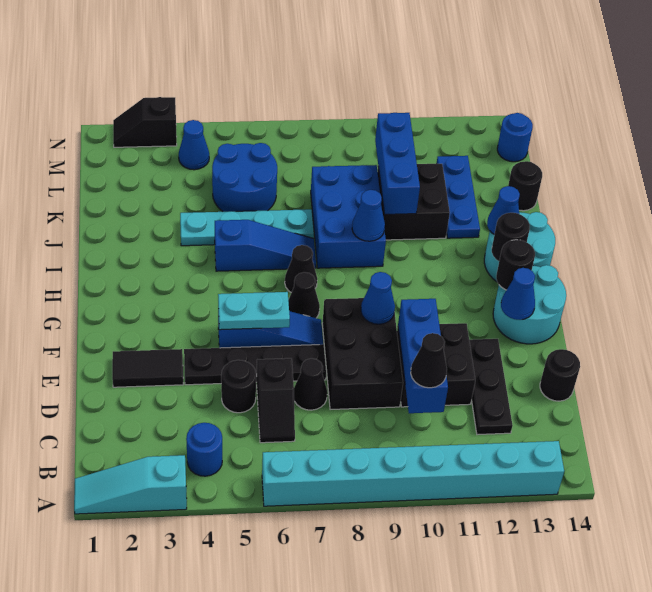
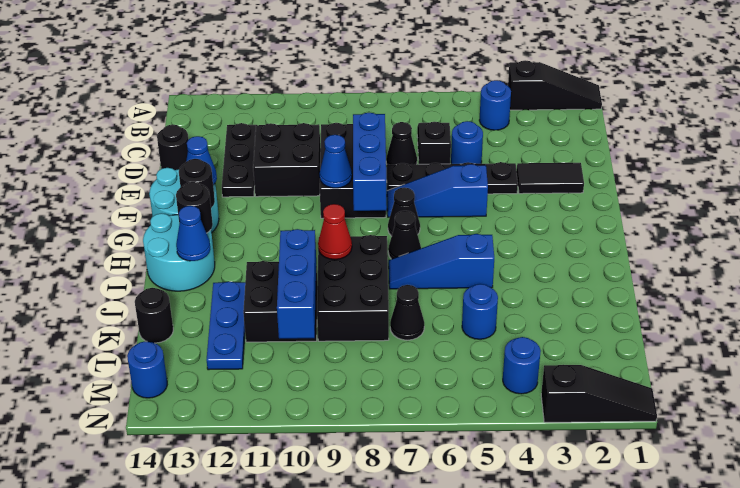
cyan slope A1:A3 level 1 top 3 -> black slope A1:A3 level 1 top 3
cyan brick A6:A13 level 1 -> none
blue brick C10:E10 level 2 -> blue brick E8:G8 level 2
black cone C10 level 3 -> black cone K7 level 1
black round brick D5 level 1 -> blue round brick D5 level 1
cyan plate F5:F6 level 2 -> none
blue brick I8:K9 level 1 -> black brick I8:K9 level 1
blue cone I9 level 2 -> red cone I9 level 2
cyan plate J4:J7 level 1 -> none
blue round brick K5:L6 level 1 -> blue round brick K5 level 1
blue cone M4 level 1 -> blue round brick M4 level 1
black slope N2:N3 level 1 top 3 -> black slope N1:N3 level 1 top 3

